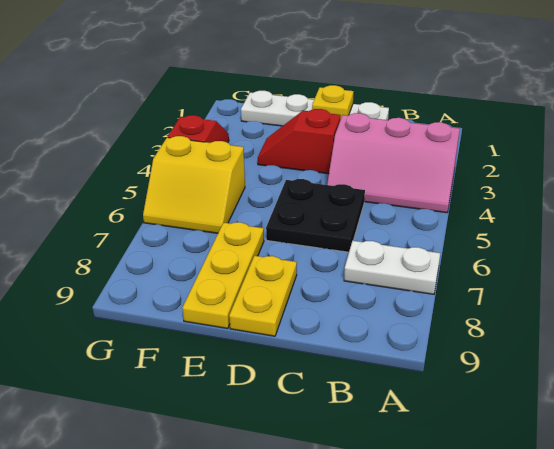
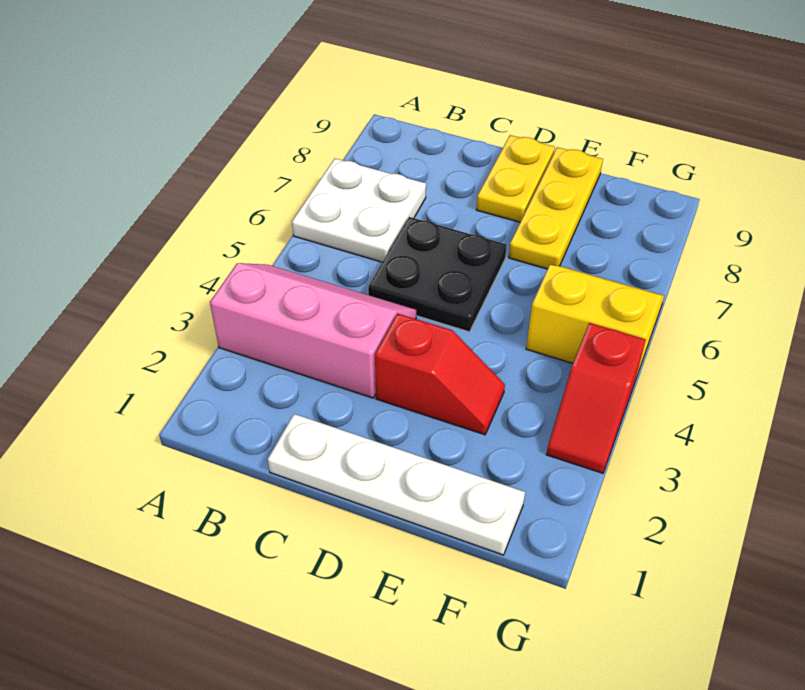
white plate A7:B7 level 1 -> white plate A6:B7 level 1
yellow plate D1 level 2 -> none

